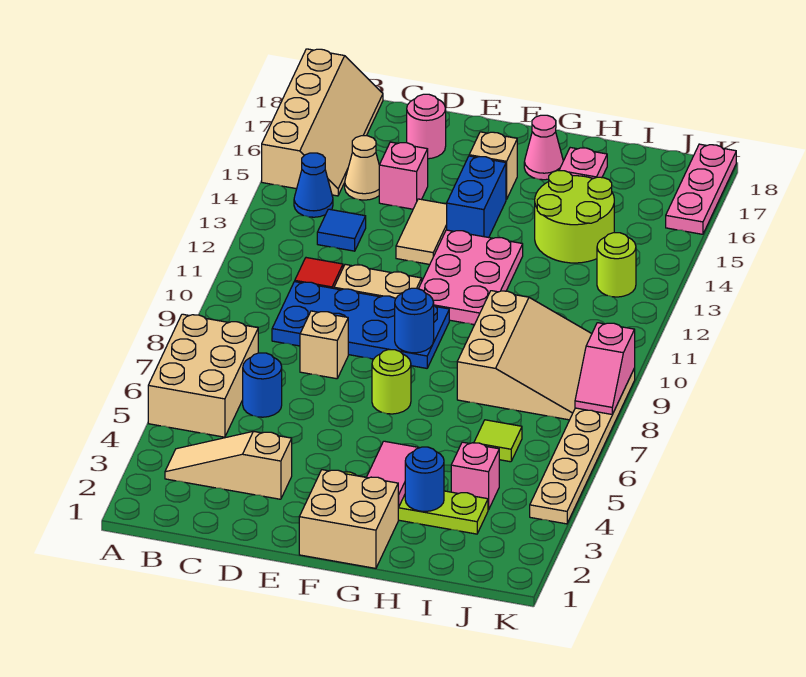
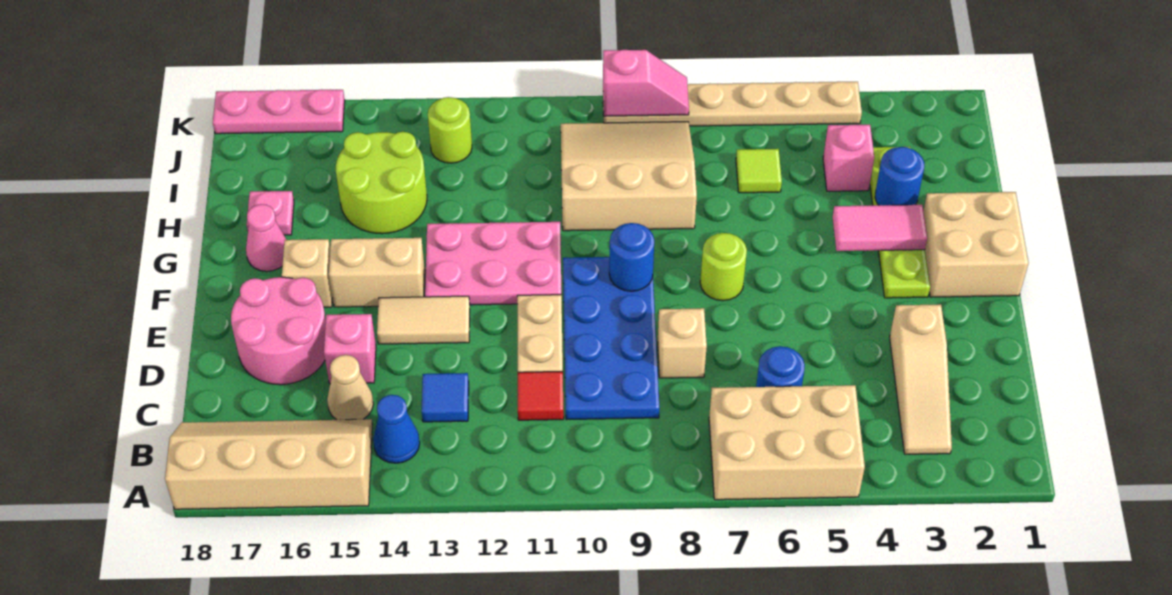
pink round brick D17 level 1 -> pink round brick D16:E17 level 1
blue brick F14:F15 level 1 -> tan brick F14:F15 level 1

